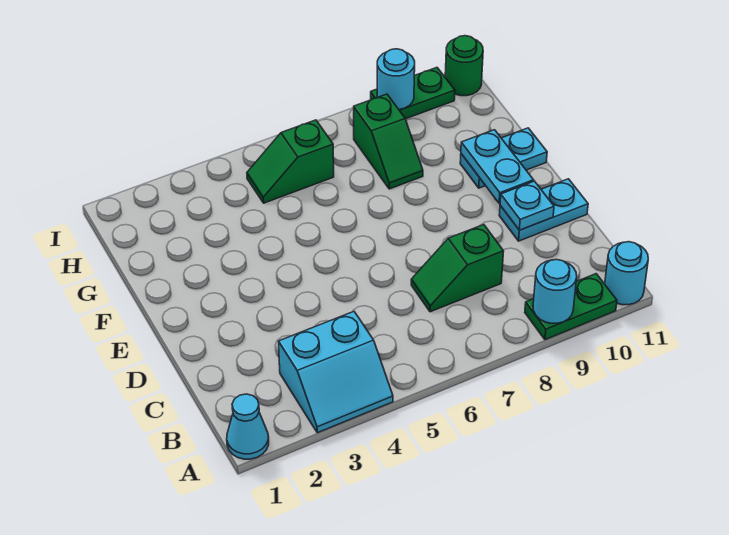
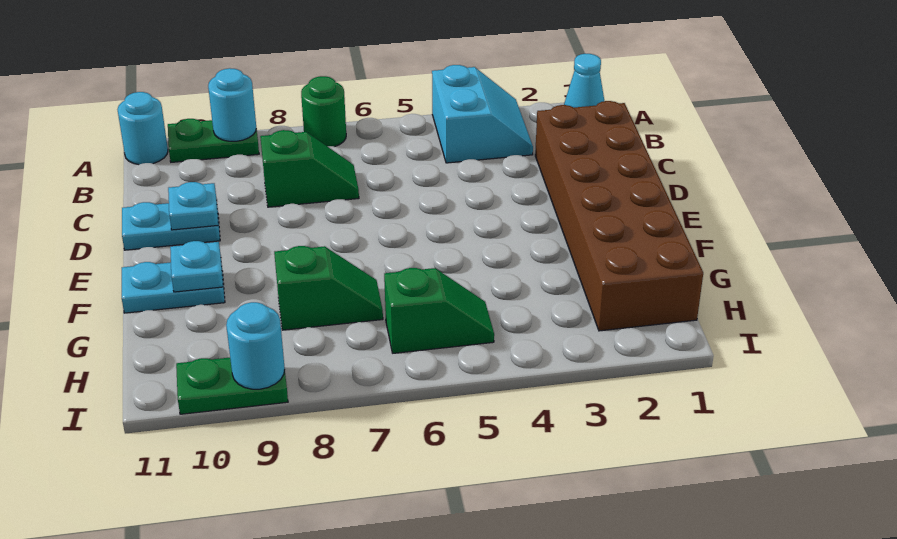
cyan slope A3:B4 level 1 top B -> cyan slope A3:B4 level 1 top 4
none -> brown brick C1:H2 level 1
cyan plate E10:F10 level 2 -> cyan plate F10 level 2
green slope G8:H8 level 1 top H -> green slope G7:G8 level 1 top 8
green round brick I11 level 1 -> green round brick A7 level 1

